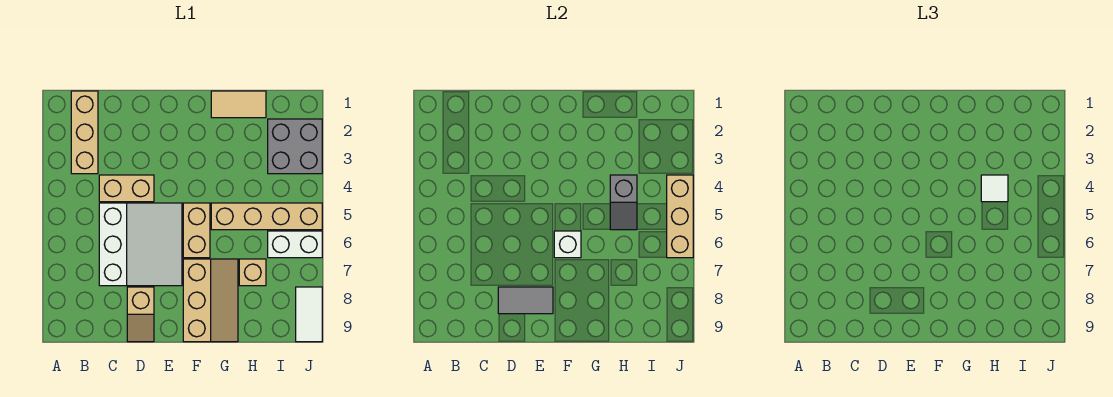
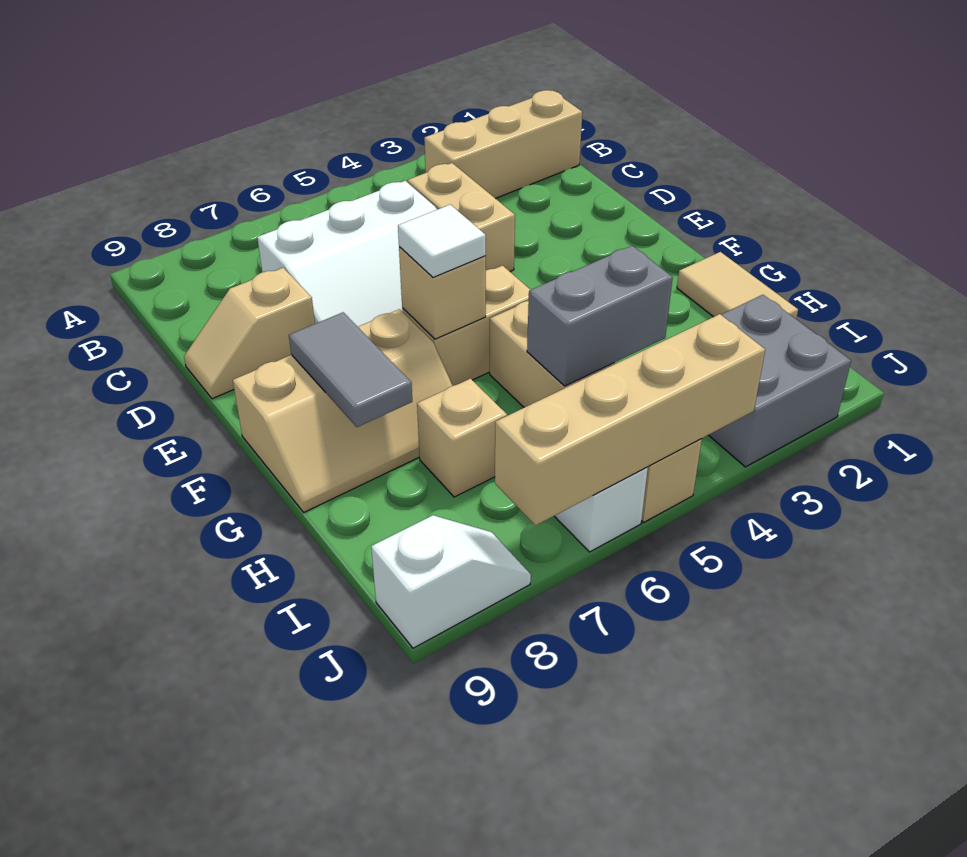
grey tile D8:E8 level 2 -> grey tile F8:G8 level 2
white brick F6 level 2 -> tan brick F6 level 2
grey slope H4:H5 level 2 top 4 -> grey brick H4:H5 level 2
white tile H4 level 3 -> white tile F6 level 3
tan brick J4:J6 level 2 -> tan brick J4:J7 level 2
white tile J8:J9 level 1 -> white slope J8:J9 level 1 top 9

